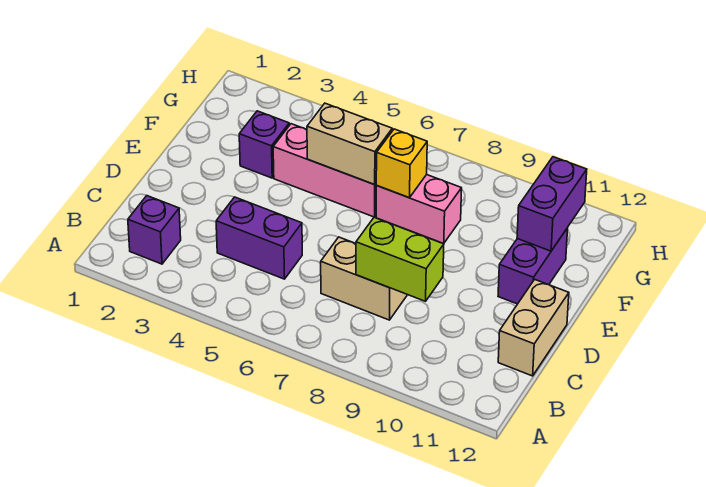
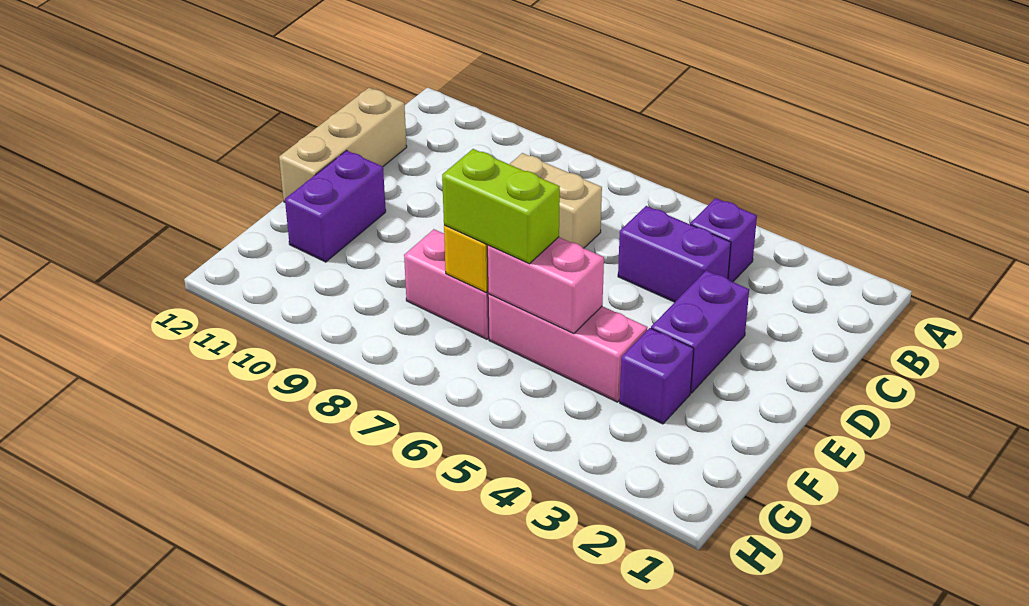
purple brick B2 level 1 -> purple brick B4 level 1
lime brick C8:C9 level 2 -> lime brick F6:F7 level 3
tan brick C12:D12 level 1 -> tan brick C12:E12 level 1
tan brick F5:F6 level 2 -> pink brick F5:F6 level 2
purple brick F11:G11 level 2 -> purple brick D3:E3 level 1

